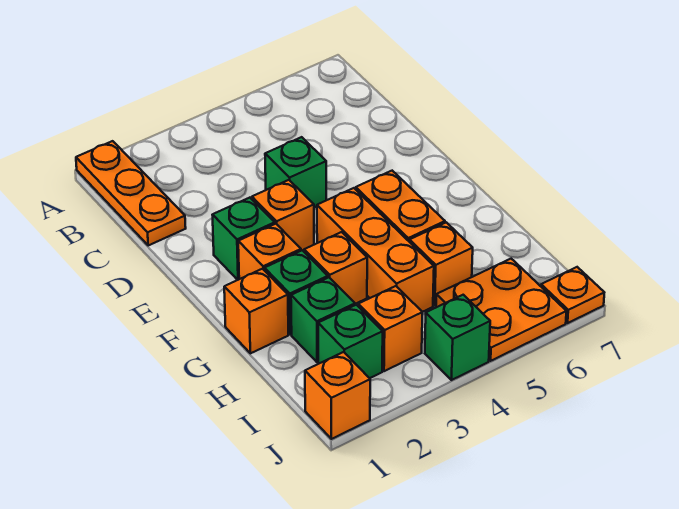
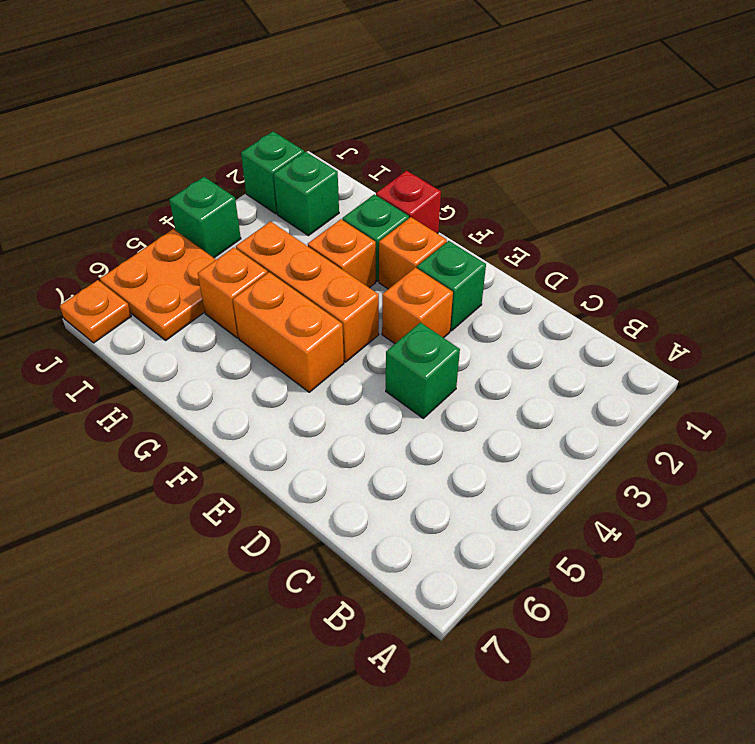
orange plate A1:C1 level 1 -> none
orange brick G1 level 1 -> red brick G1 level 1
green brick H2 level 1 -> green brick J2 level 1
orange brick I3 level 1 -> none
orange brick J1 level 1 -> none

